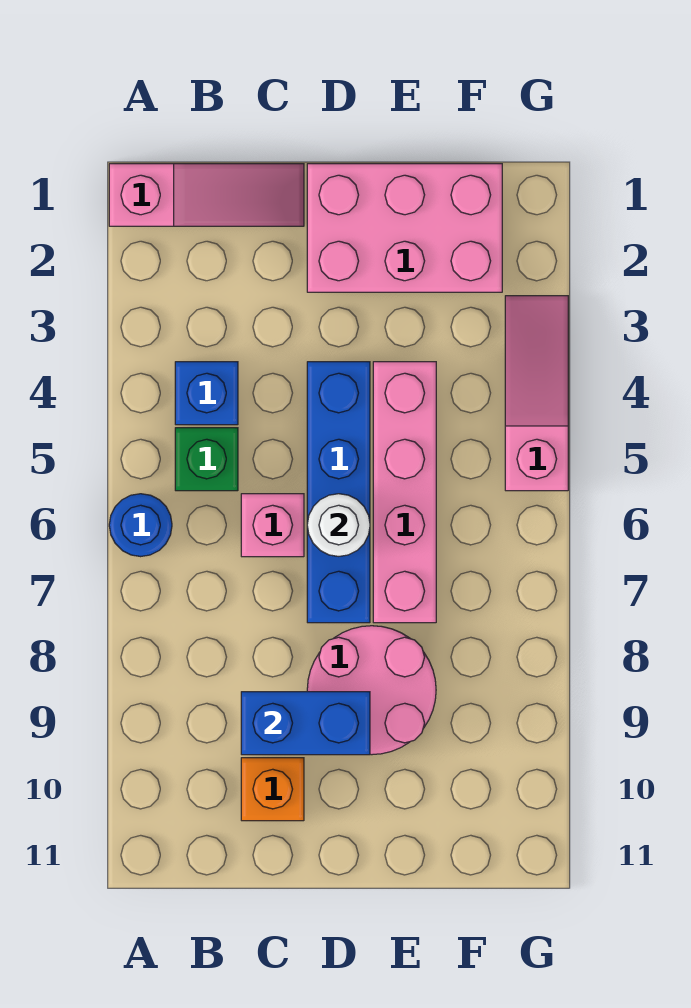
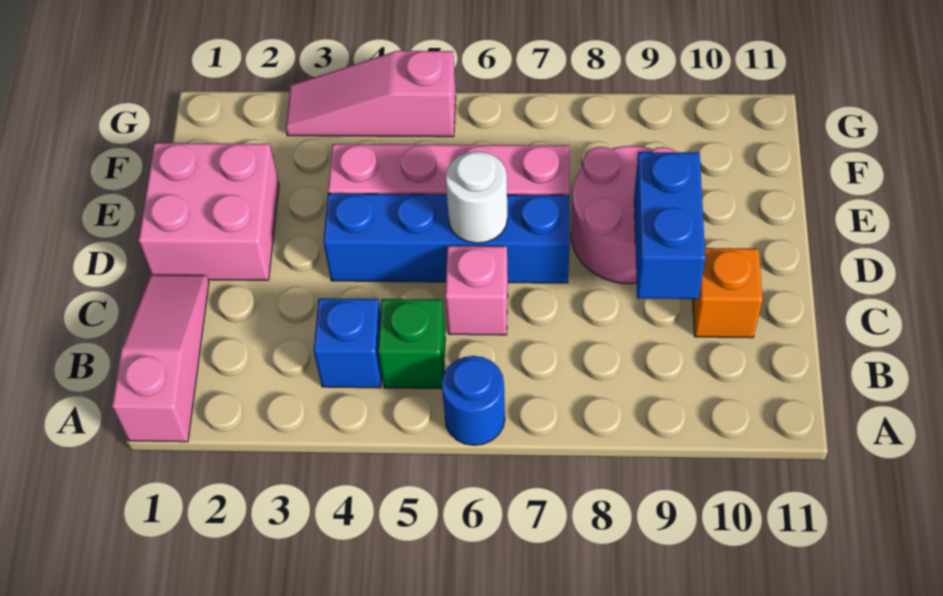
pink brick D1:F2 level 1 -> pink brick D1:E2 level 1

